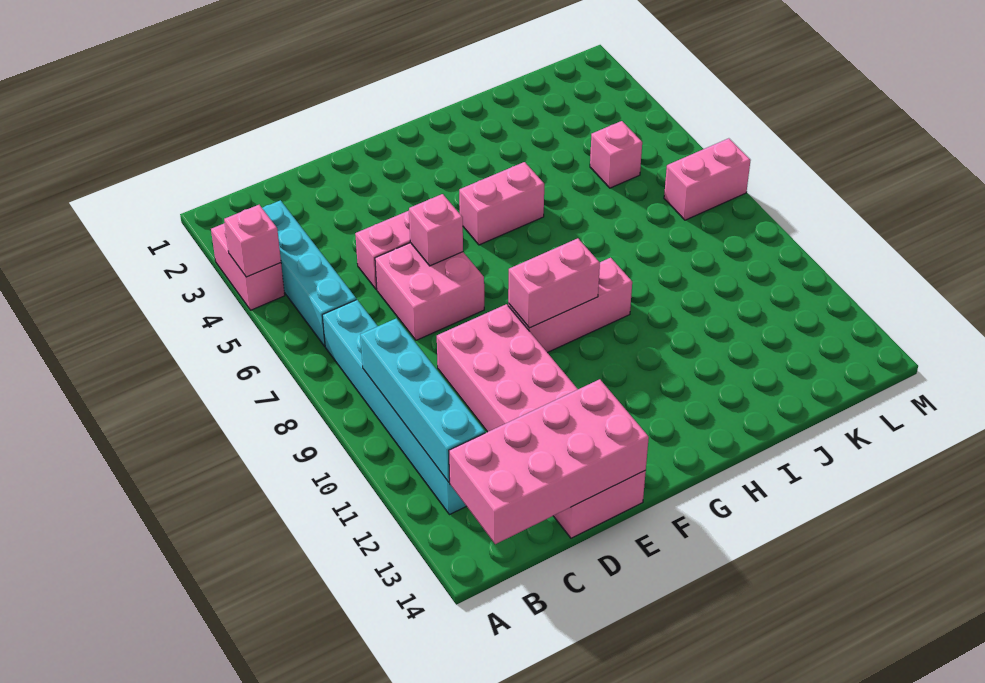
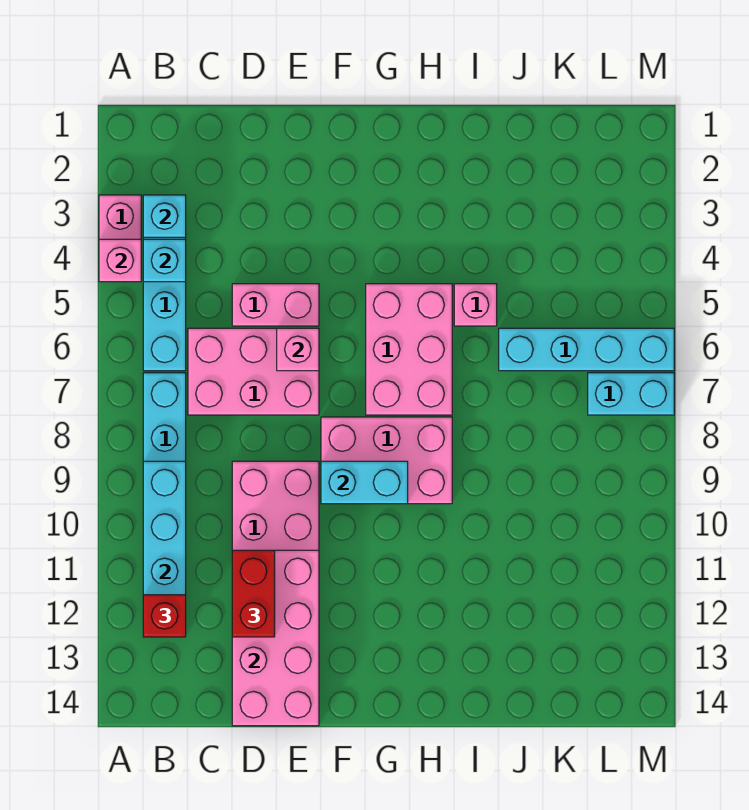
none -> cyan brick B3 level 2
none -> cyan brick B4 level 2
none -> red brick B12 level 3
pink brick B13:E14 level 2 -> pink brick D11:E14 level 2
pink brick D6:E7 level 1 -> pink brick C6:E7 level 1
none -> red brick D11:D12 level 3
pink brick F9:H9 level 1 -> pink brick F8:H9 level 1
pink brick F9:G9 level 2 -> cyan brick F9:G9 level 2
pink brick G5:H5 level 1 -> pink brick G5:H7 level 1
none -> cyan brick J6:M6 level 1
pink brick K5 level 1 -> pink brick I5 level 1
pink brick L7:M7 level 1 -> cyan brick L7:M7 level 1

